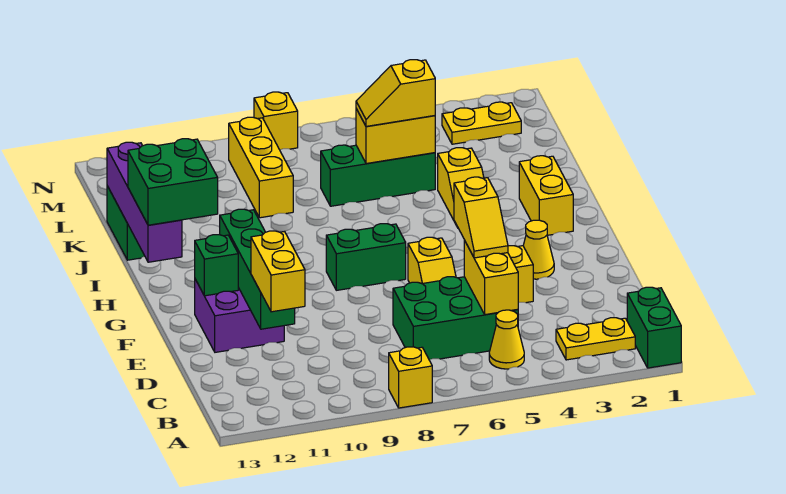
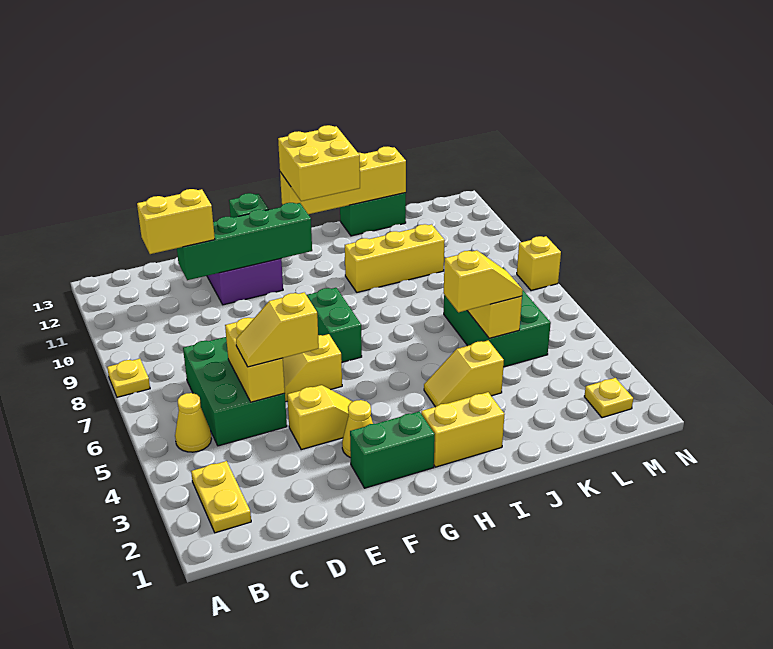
green brick A1:B1 level 1 -> green brick F2:G2 level 1
yellow brick A8 level 1 -> yellow plate A8 level 1
yellow brick C5:D5 level 2 -> yellow brick D5:D6 level 2
green brick H12:I13 level 3 -> yellow brick H12:I13 level 3
purple brick H13:K13 level 2 -> yellow brick H13:K13 level 2
green brick K5:K7 level 1 -> green brick K5:L7 level 1
yellow slope K5:K6 level 3 top 5 -> yellow slope J5:K5 level 3 top J
yellow brick K9:M9 level 1 -> yellow brick I10:K10 level 1
yellow plate M2:M3 level 1 -> yellow plate M2 level 1

